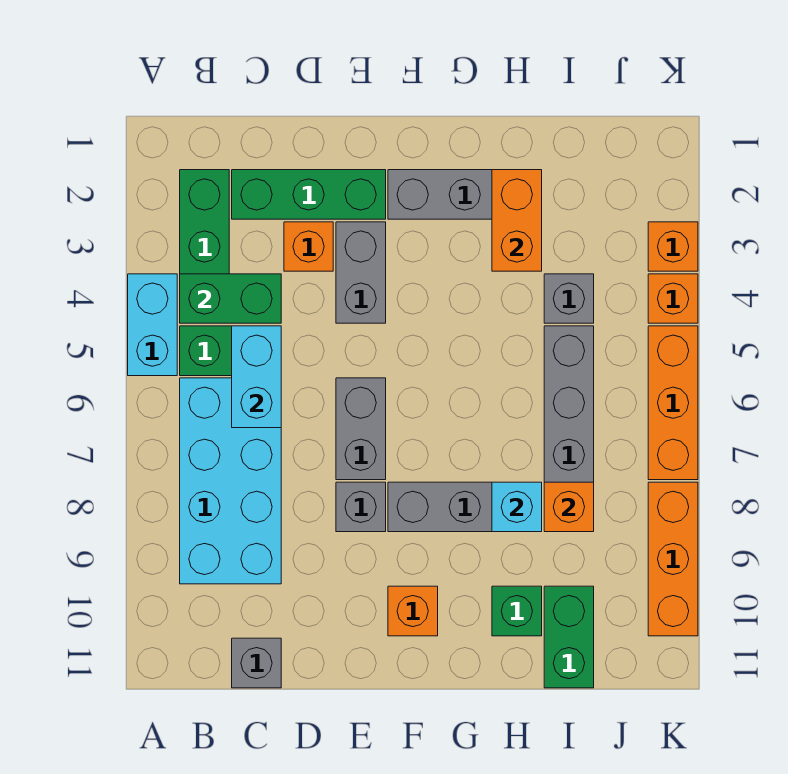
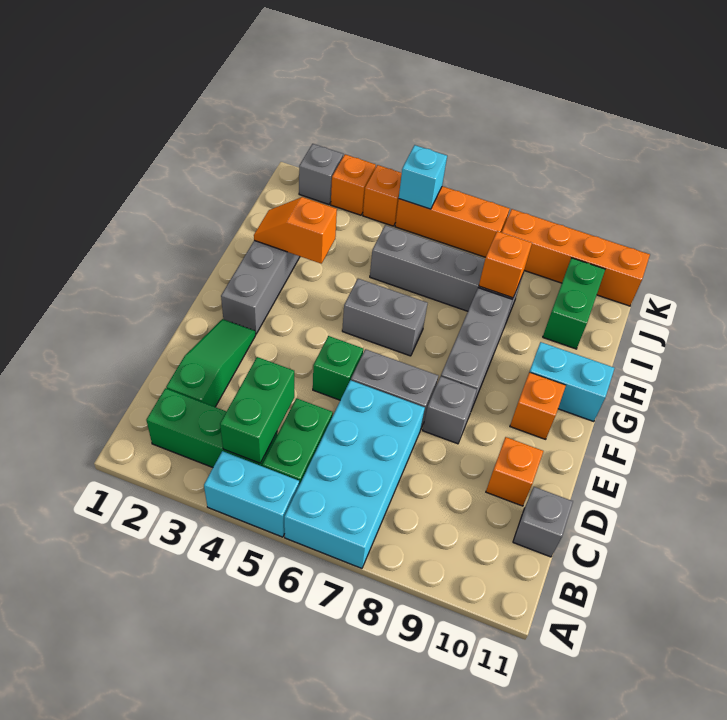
cyan brick B6:C9 level 1 -> cyan brick A6:D7 level 1
green brick C2:E2 level 1 -> green slope C2:E2 level 1 top C
cyan brick C5:C6 level 2 -> cyan brick G10:G11 level 1
orange brick D3 level 1 -> orange brick D10 level 1
grey brick E3:E4 level 1 -> grey brick G5:G6 level 1
orange brick H2:H3 level 2 -> orange slope H2:H3 level 2 top 3
cyan brick H8 level 2 -> cyan brick K5 level 2
green brick H10 level 1 -> green brick E5 level 1
grey brick I4 level 1 -> grey brick K2 level 1
green brick I10:I11 level 1 -> green brick I10:J10 level 1
orange brick K8:K10 level 1 -> orange brick K8:K11 level 1

